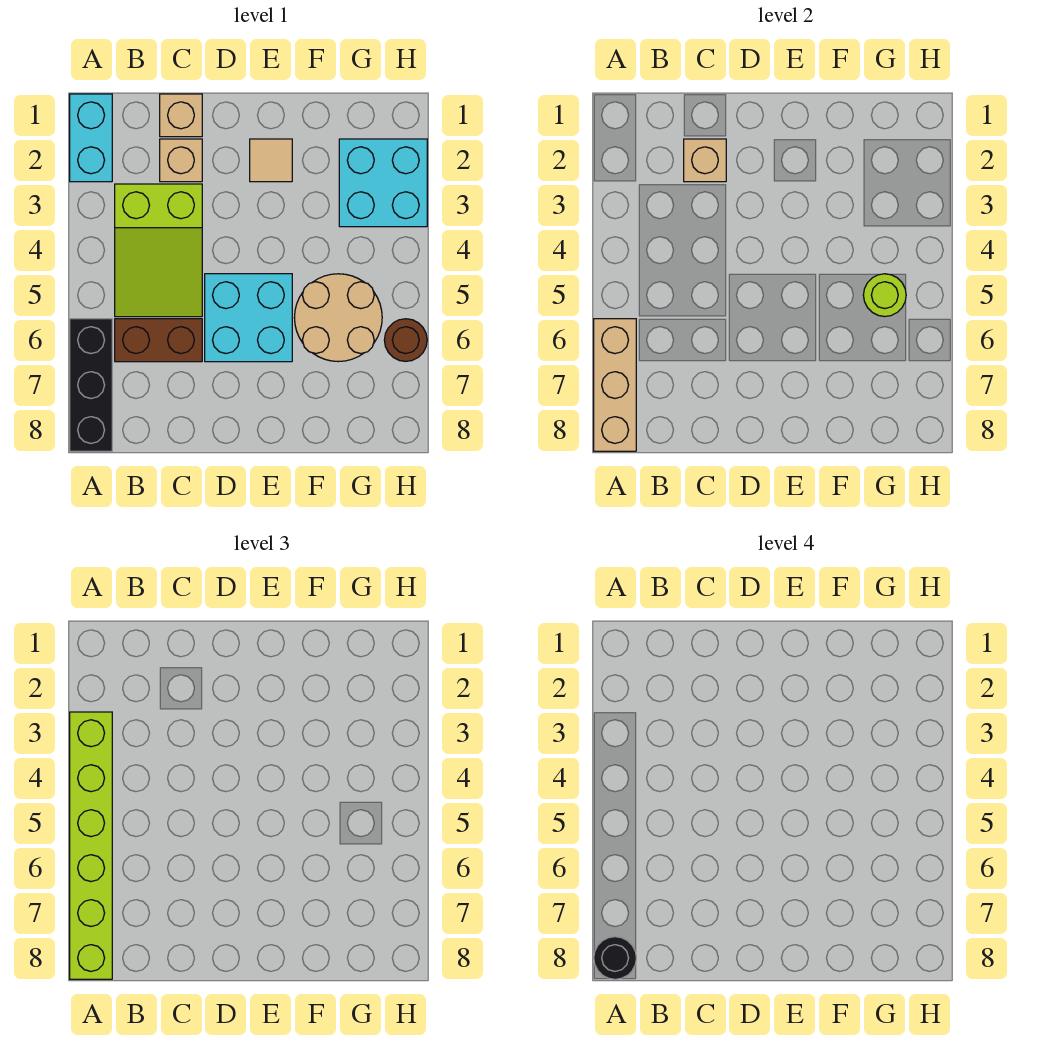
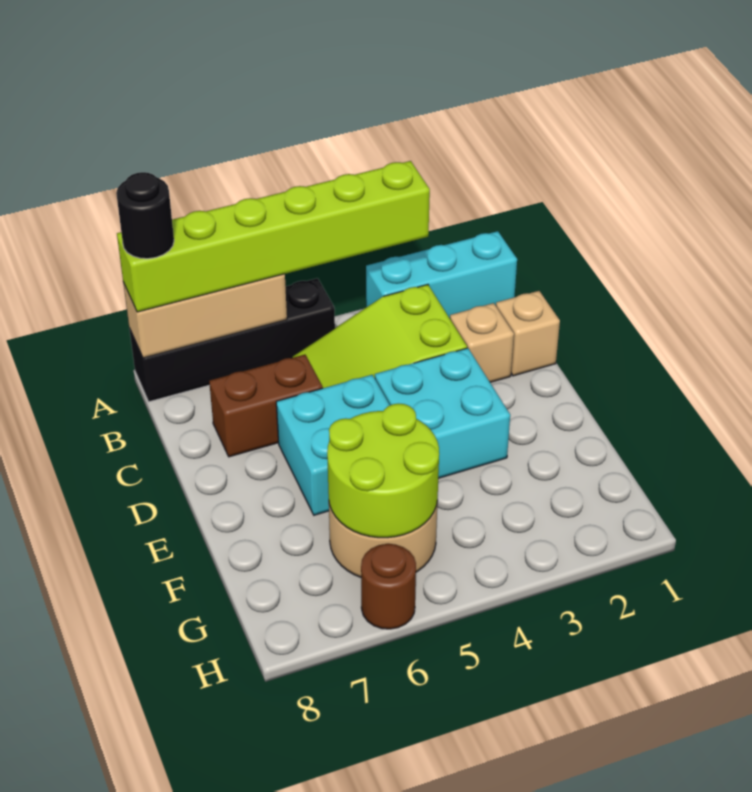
cyan brick A1:A2 level 1 -> cyan brick A1:A3 level 1
black brick A6:A8 level 1 -> black brick A5:A8 level 1
brown brick B6:C6 level 1 -> brown brick C6:C7 level 1
tan brick C2 level 2 -> none
tan tile E2 level 1 -> none
cyan brick G2:H3 level 1 -> cyan brick D3:E4 level 1
lime round brick G5 level 2 -> lime round brick F5:G6 level 2

